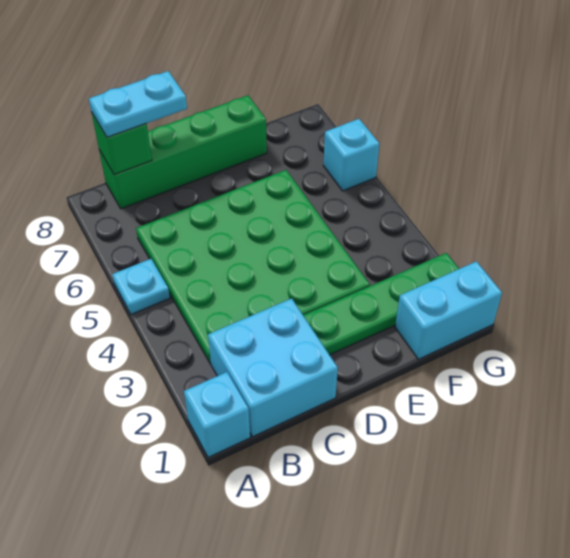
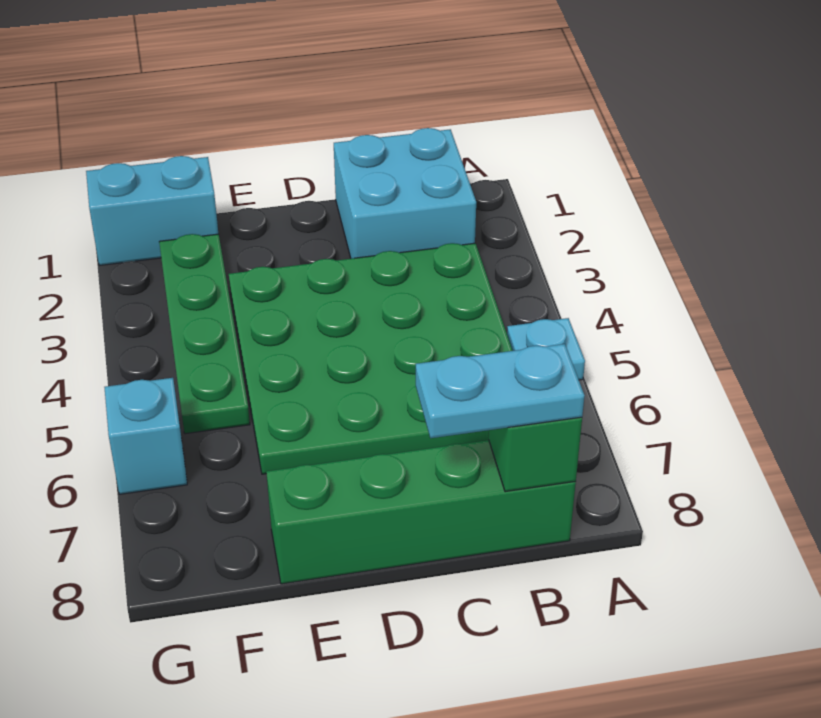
cyan brick A1 level 1 -> none
green plate D2:G2 level 1 -> green plate F2:F5 level 1

